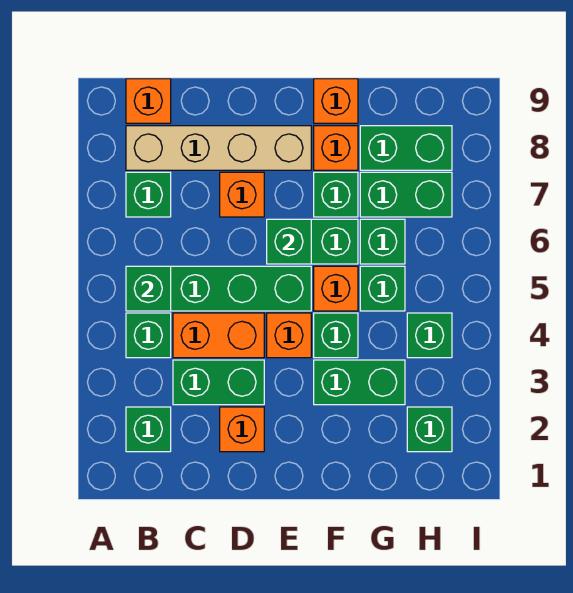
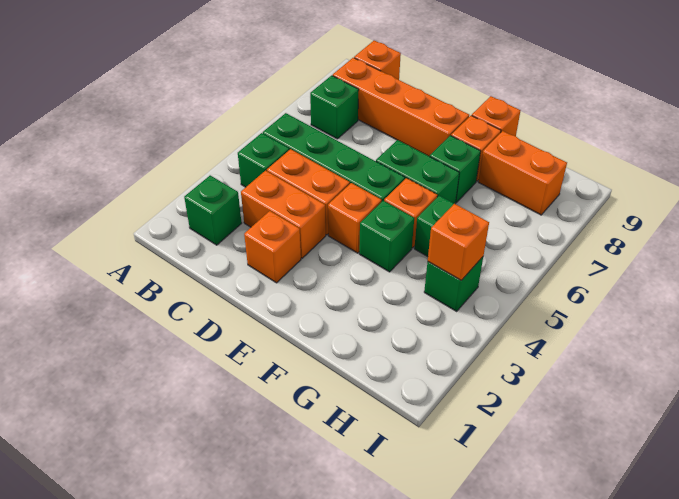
green brick B5 level 2 -> none
tan brick B8:E8 level 1 -> orange brick B8:E8 level 1
green brick C3:D3 level 1 -> orange brick C3:D3 level 1
orange brick D7 level 1 -> orange brick H4 level 2
green brick E6 level 2 -> none
green brick F3:G3 level 1 -> none
green brick G6 level 1 -> none
green brick G7:H7 level 1 -> none
green brick G8:H8 level 1 -> orange brick G8:H8 level 1
green brick H2 level 1 -> none

